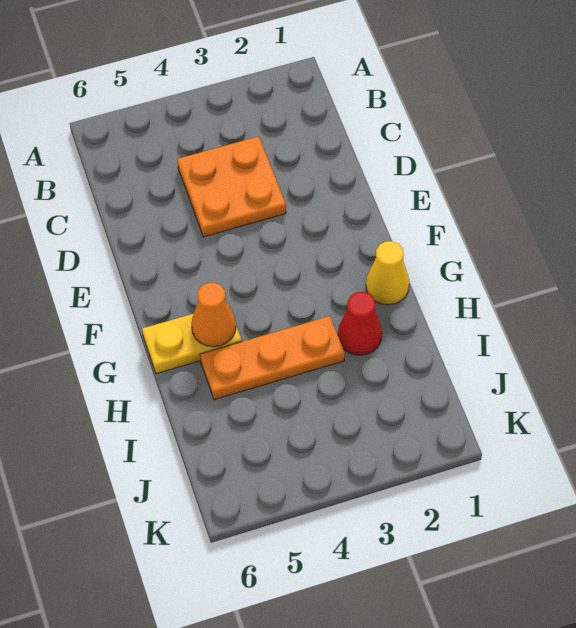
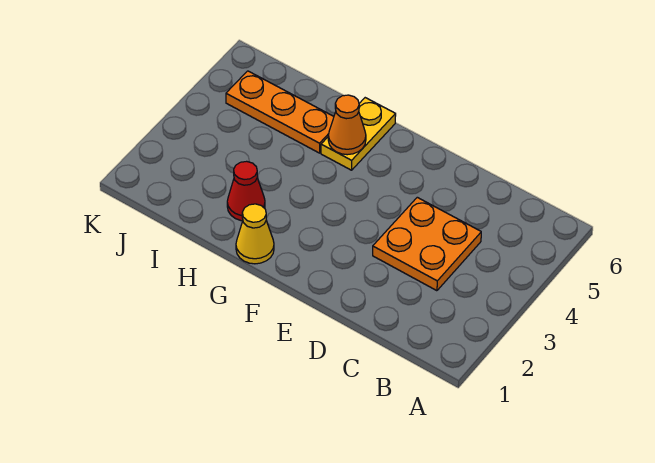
orange plate H3:H5 level 1 -> orange plate H5:J5 level 1

